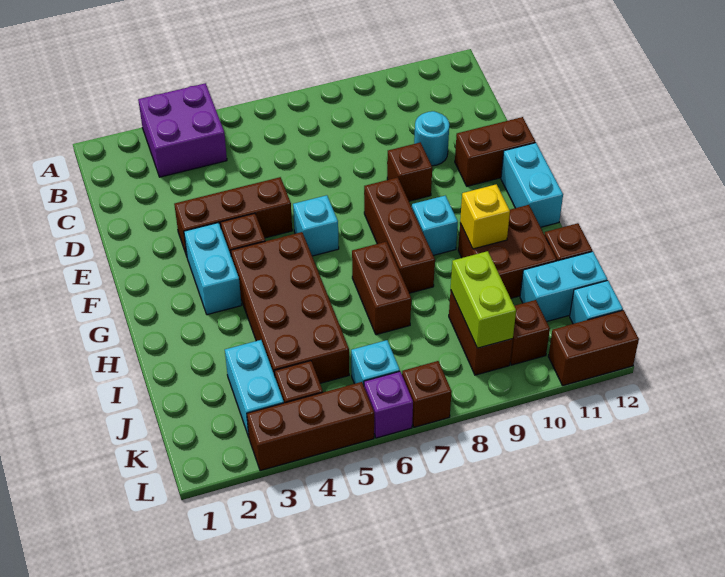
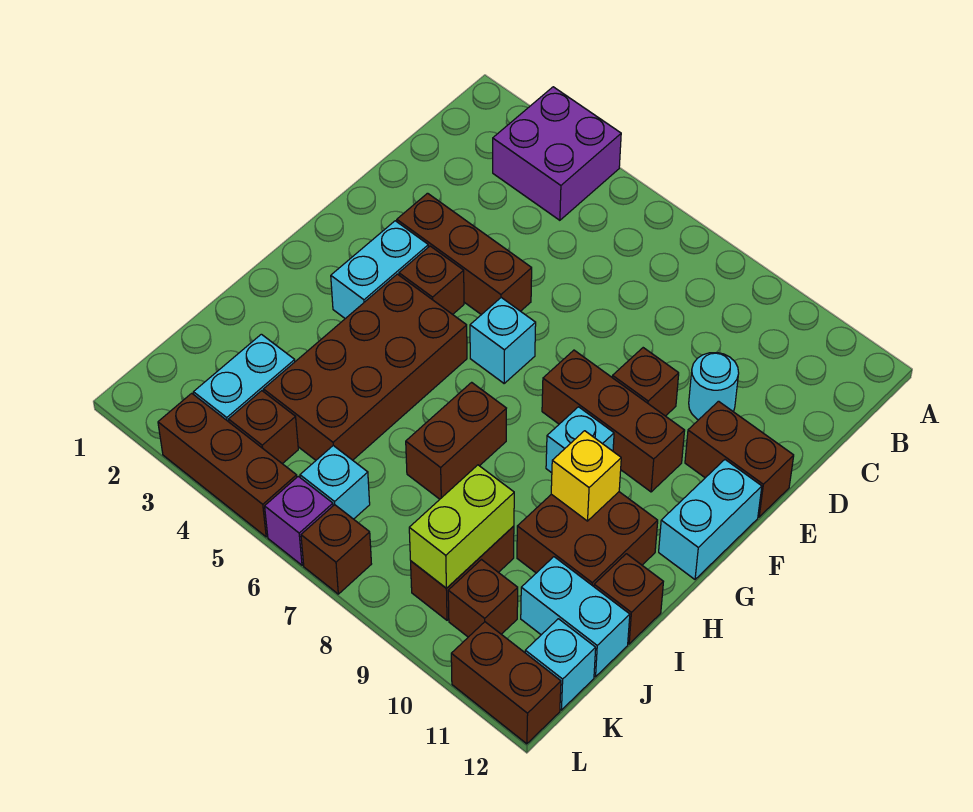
brown brick F8:H8 level 1 -> brown brick F8:F10 level 1

